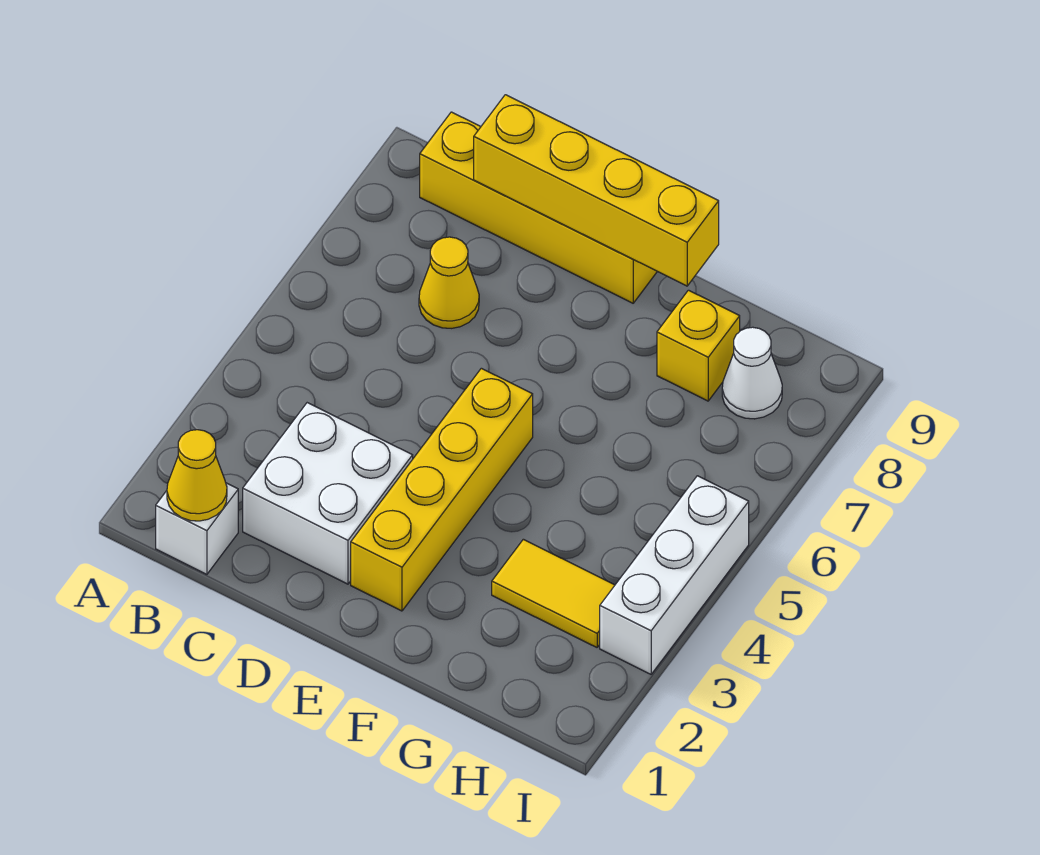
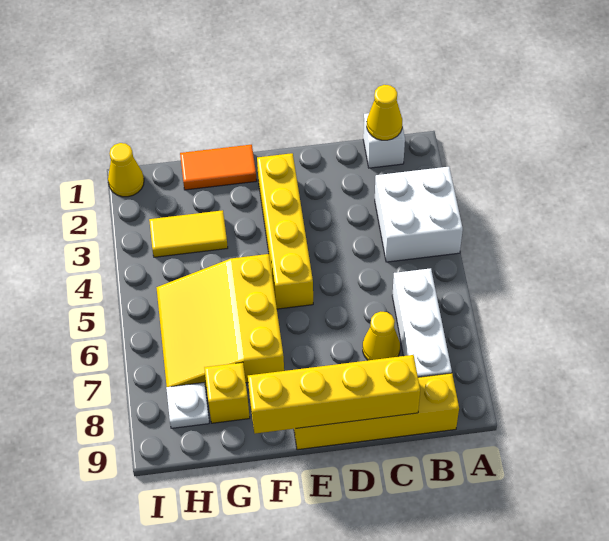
white brick C2:D3 level 1 -> white brick A3:B4 level 1
none -> orange tile F1:G1 level 1
none -> yellow slope F5:H7 level 1 top F
white cone H8 level 1 -> white plate H8 level 1
none -> yellow cone I1 level 1
white brick I3:I5 level 1 -> white brick B6:B8 level 1

